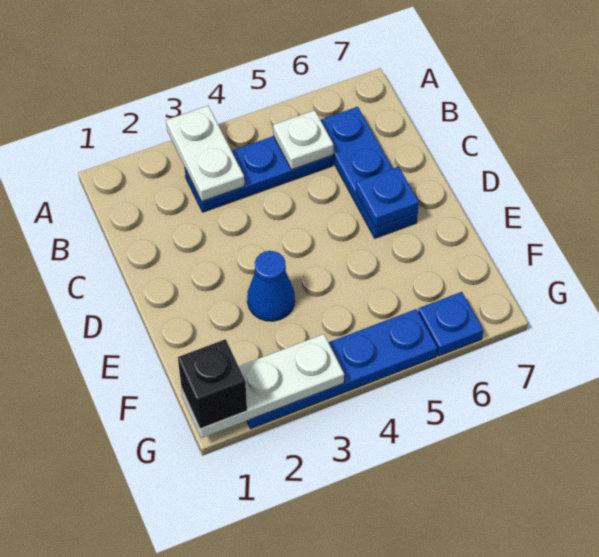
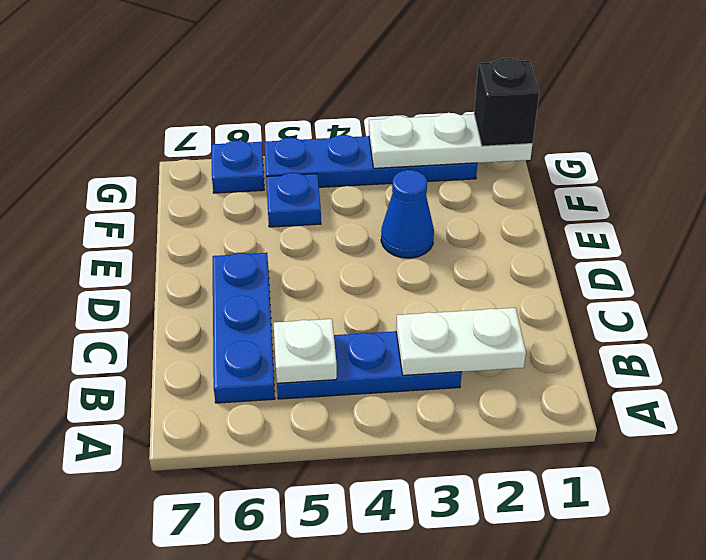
white plate A3:B3 level 2 -> white plate B2:B3 level 2
blue plate D6 level 2 -> blue plate F5 level 1

